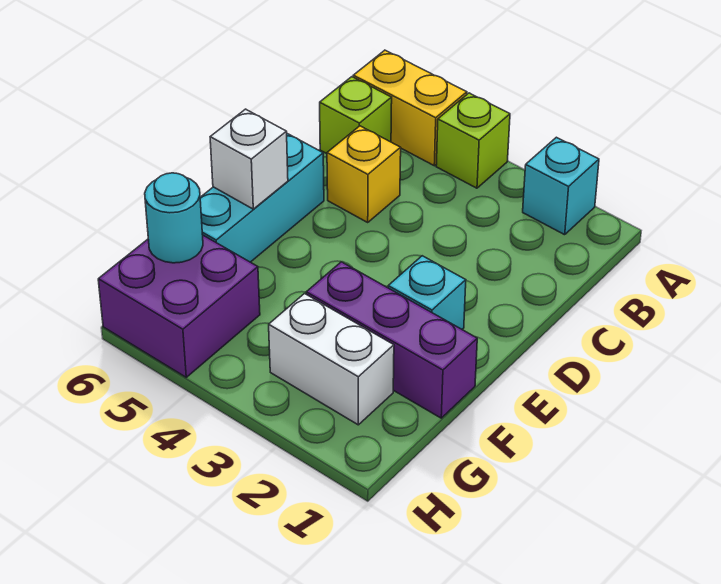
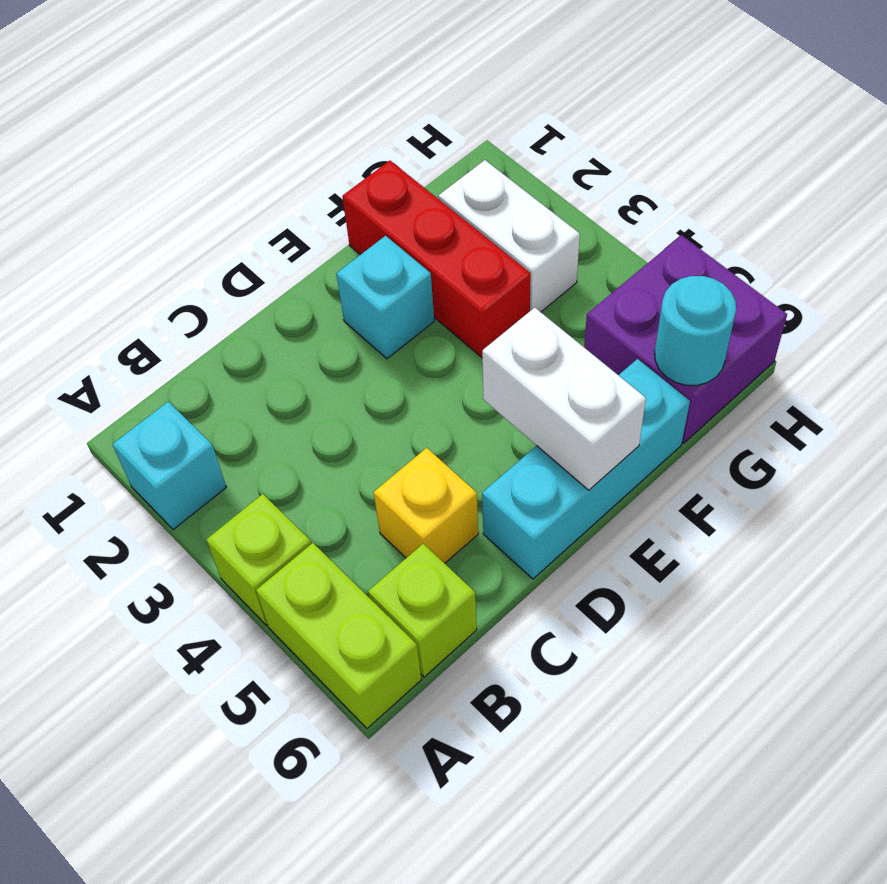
yellow brick A5:A6 level 1 -> lime brick A5:A6 level 1
white brick E6 level 2 -> white brick E5:E6 level 2
purple brick F1:F3 level 1 -> red brick F1:F3 level 1

